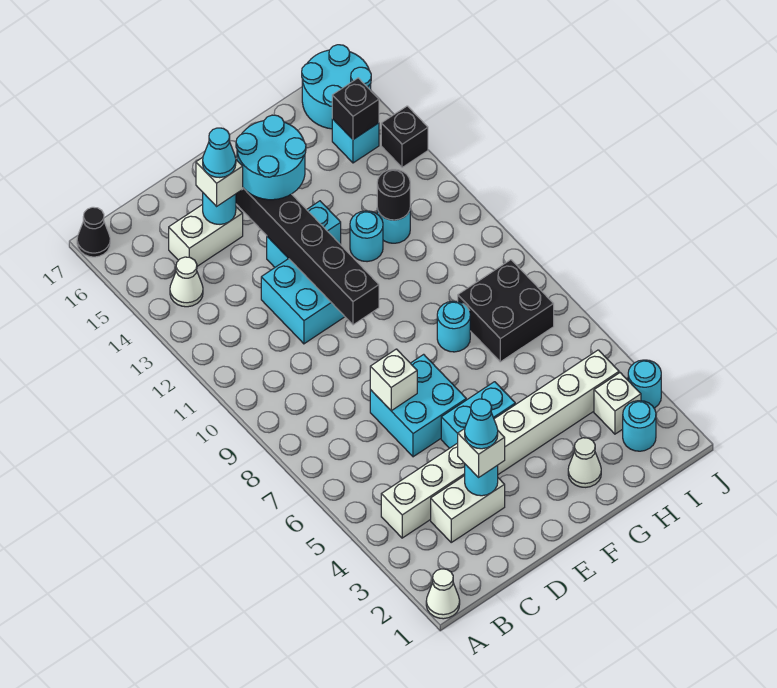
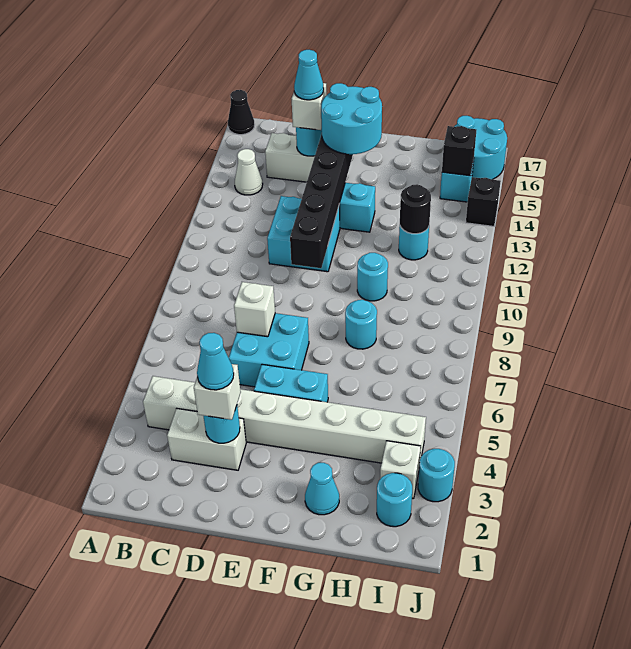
white cone A1 level 1 -> none
white cone G2 level 1 -> cyan cone G2 level 1
cyan round brick G12 level 1 -> cyan round brick G10 level 1
black brick H7:I8 level 1 -> none

